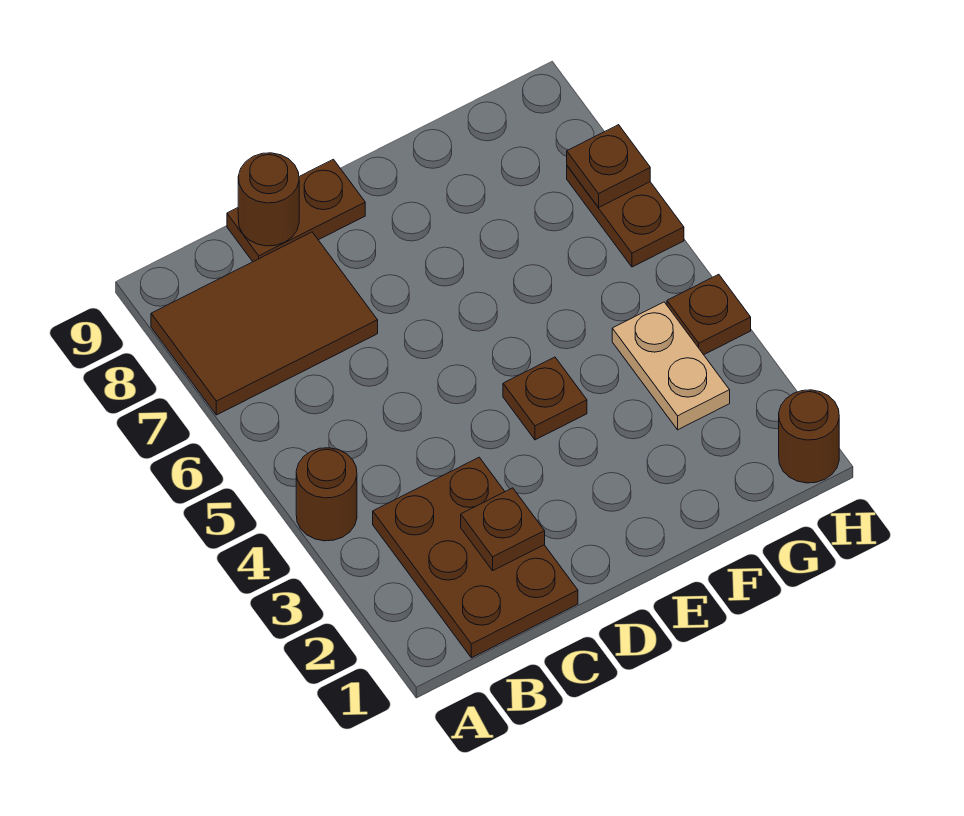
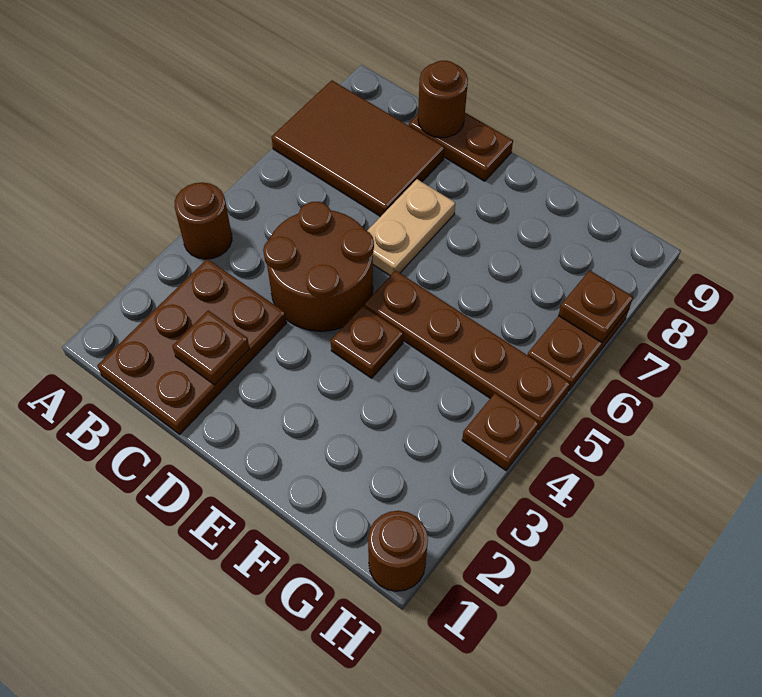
none -> brown round brick C4:D5 level 1
none -> brown plate E5:H5 level 1
tan plate G3:G4 level 1 -> tan plate D6:D7 level 1

